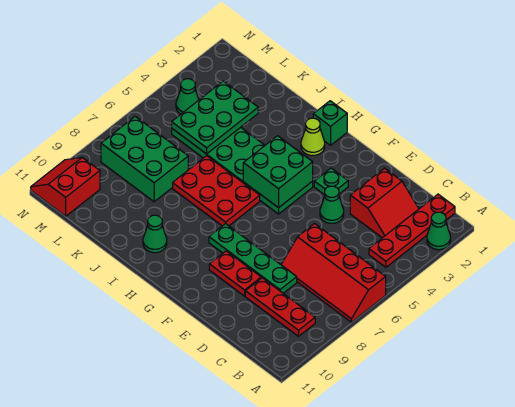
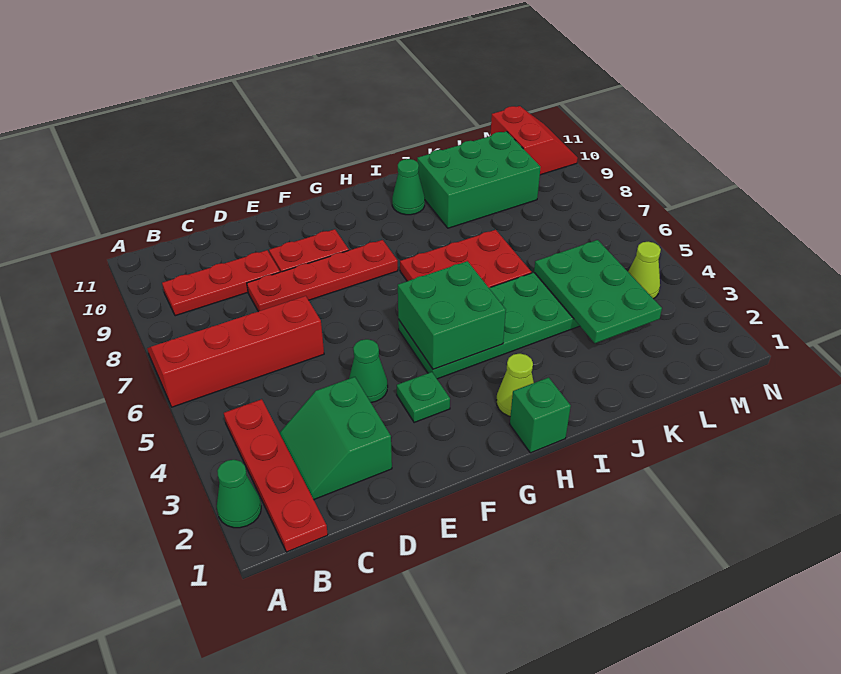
red slope C2:D3 level 1 top D -> green slope C2:D3 level 1 top D
green plate D8:G8 level 1 -> red plate D8:G8 level 1
green brick K7:M8 level 1 -> green brick J9:L10 level 1
green cone M4 level 1 -> lime cone M4 level 1

